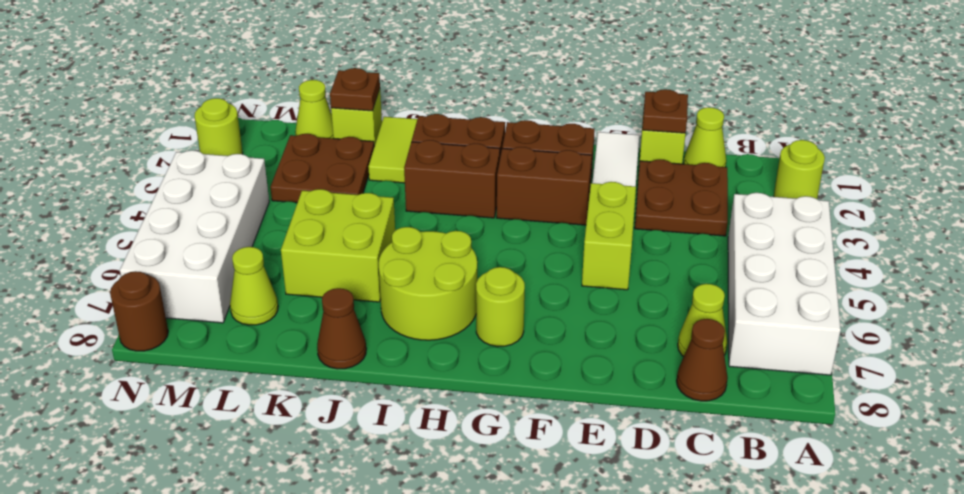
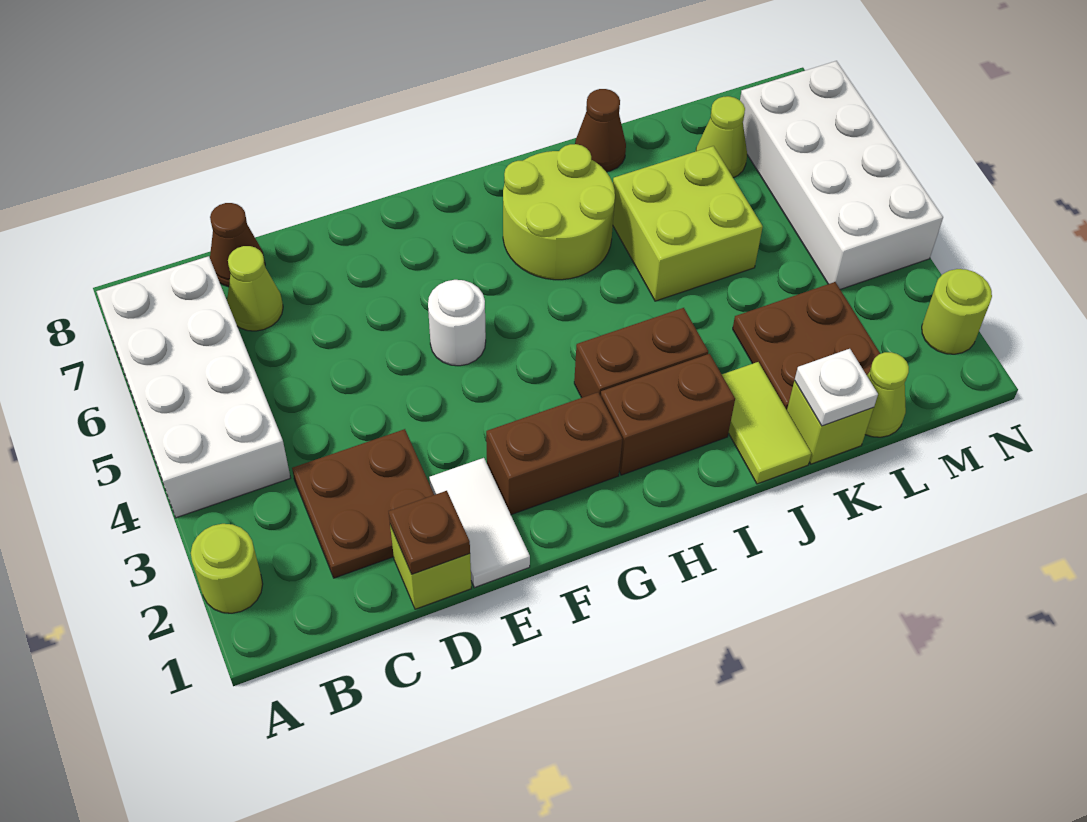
lime cone C1 level 1 -> none
lime brick E4:E5 level 1 -> none
brown brick F3:G3 level 1 -> none
none -> white round brick F5 level 1
lime round brick G7 level 1 -> none
brown plate K1 level 2 -> white plate K1 level 2
brown round brick N8 level 1 -> none

